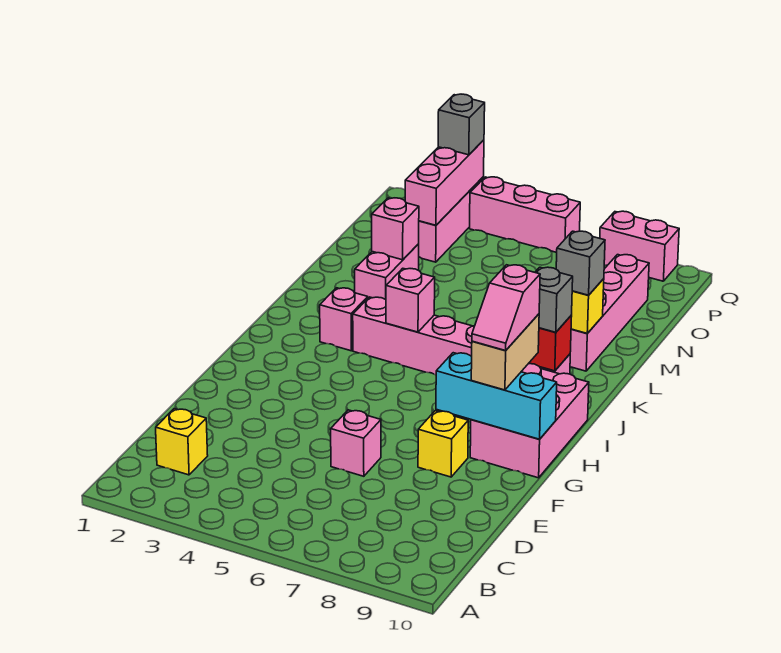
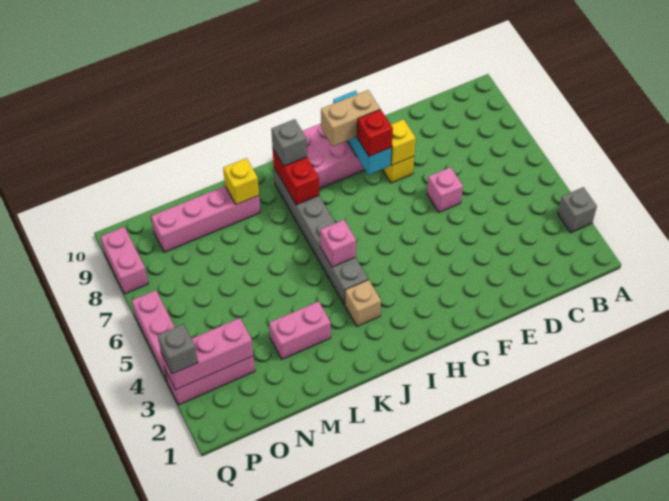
yellow brick C2 level 1 -> yellow brick F8 level 2
none -> red brick G8 level 3
pink slope G9:H9 level 4 top H -> none
pink brick J3 level 1 -> tan brick J3 level 1
pink brick J4:J9 level 1 -> grey brick J4:J9 level 1
grey brick L9 level 3 -> grey brick A3 level 1
pink brick M3 level 2 -> none

